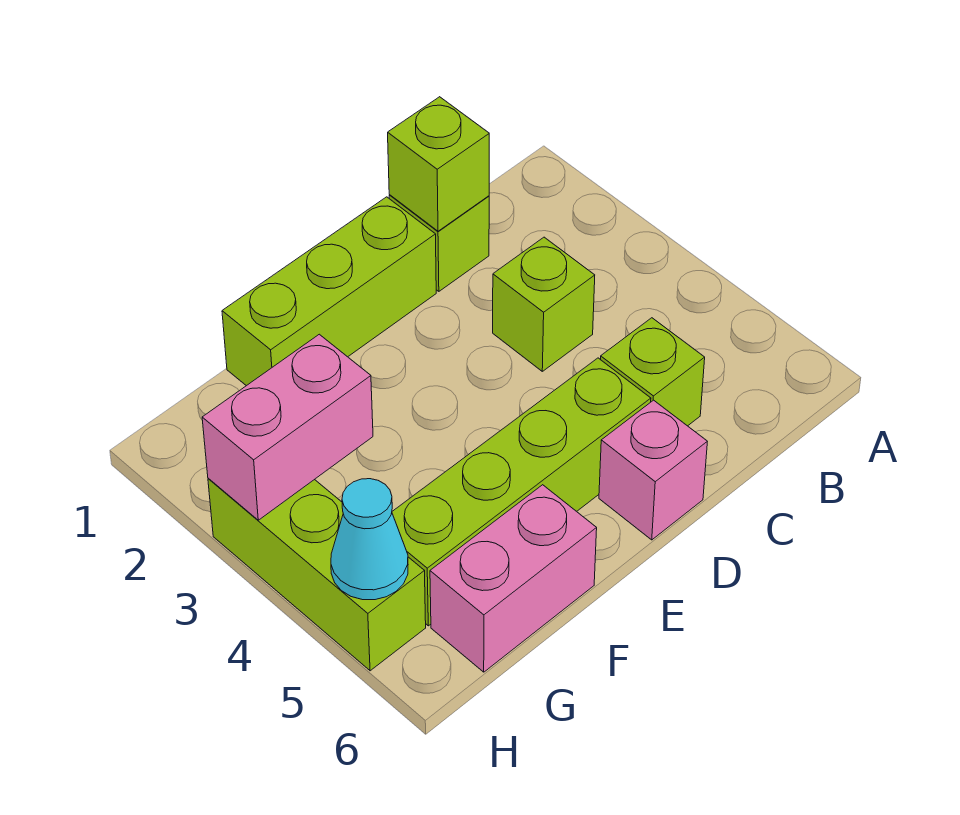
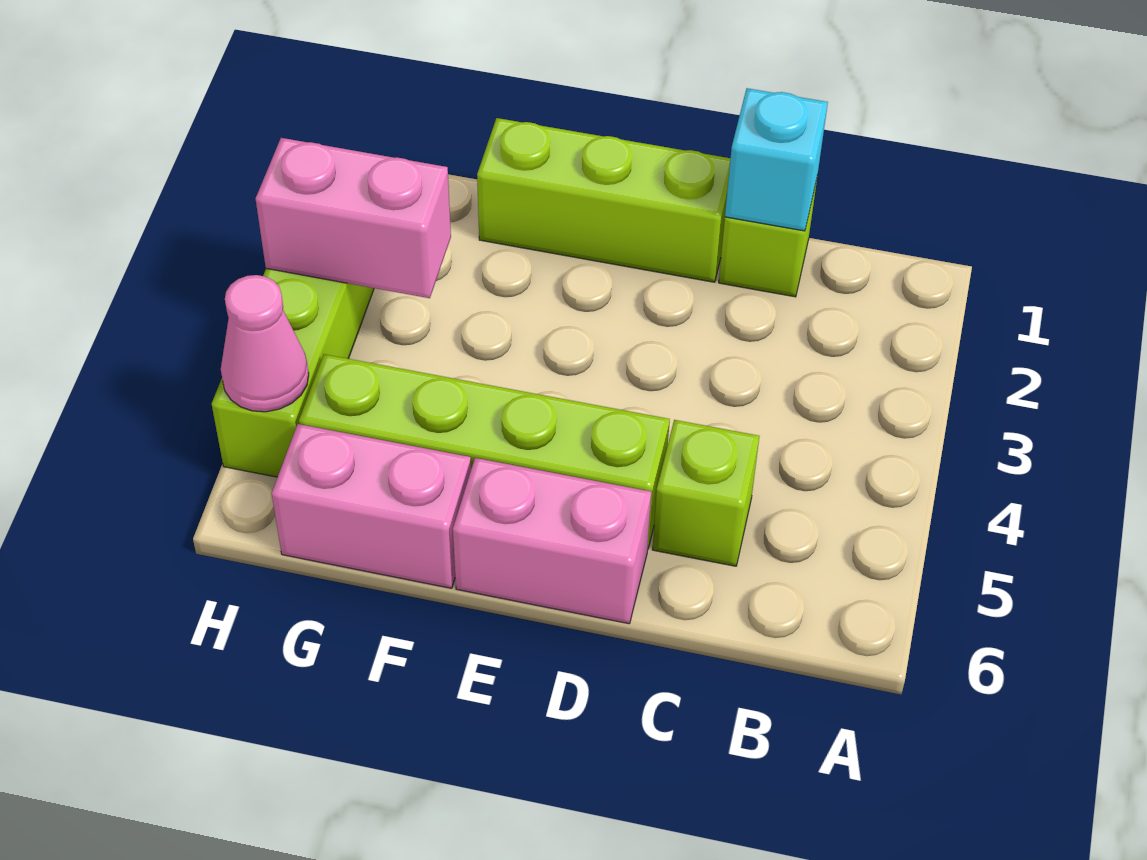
lime brick C1 level 2 -> cyan brick C1 level 2
lime brick C3 level 1 -> none
pink brick D6 level 1 -> pink brick D6:E6 level 1
cyan cone H5 level 2 -> pink cone H5 level 2

